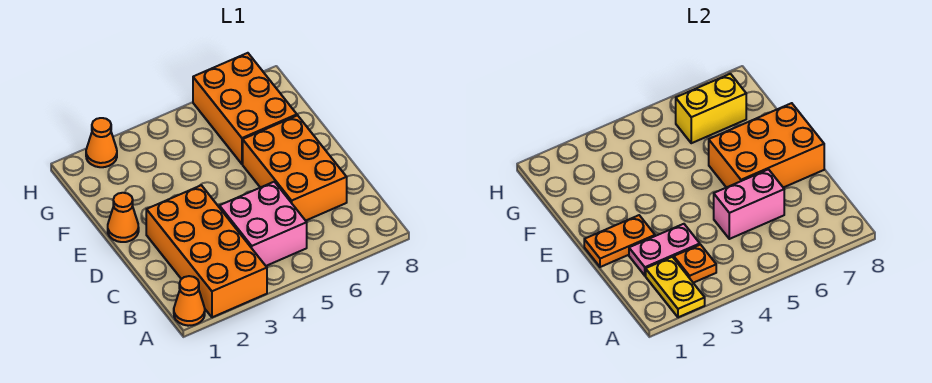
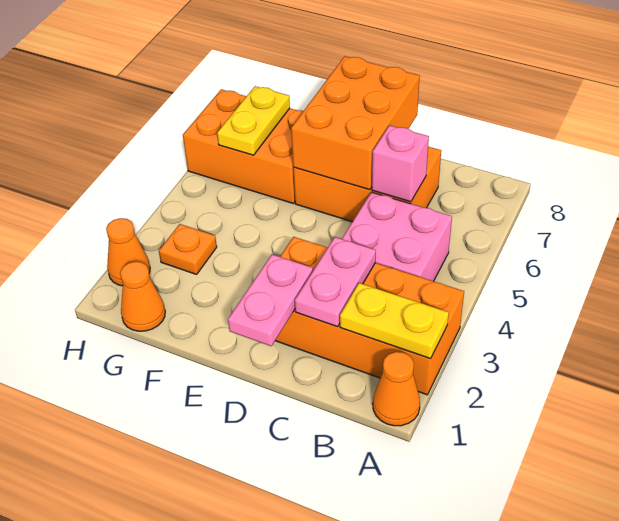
orange plate B3 level 2 -> orange plate G3 level 1
pink brick C5:C6 level 2 -> pink brick C6 level 2
orange plate D1:D2 level 2 -> pink plate D1:D2 level 2
orange cone E1 level 1 -> orange cone G1 level 1
yellow brick G6:G7 level 2 -> yellow plate G6:G7 level 2

